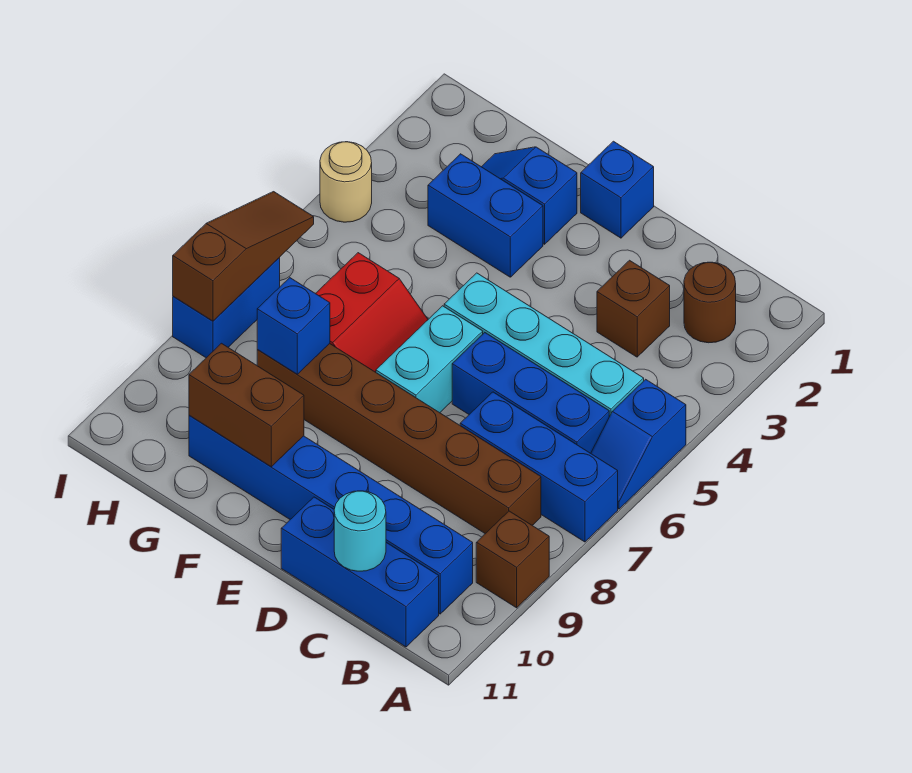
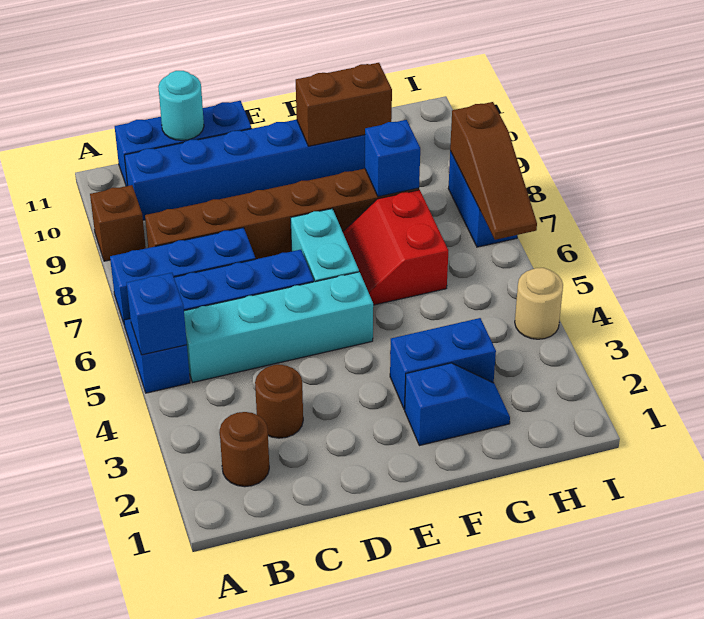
brown brick C3 level 1 -> brown round brick C3 level 1
blue brick E1 level 1 -> blue brick A5 level 2

